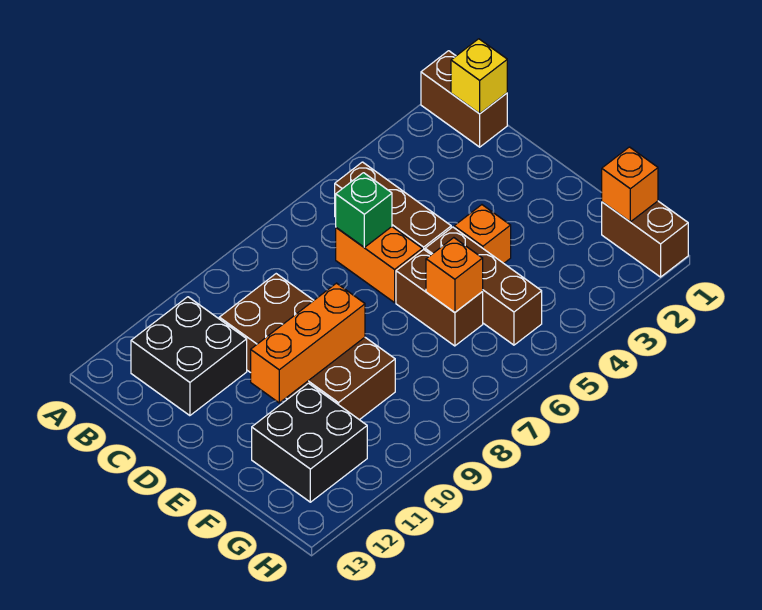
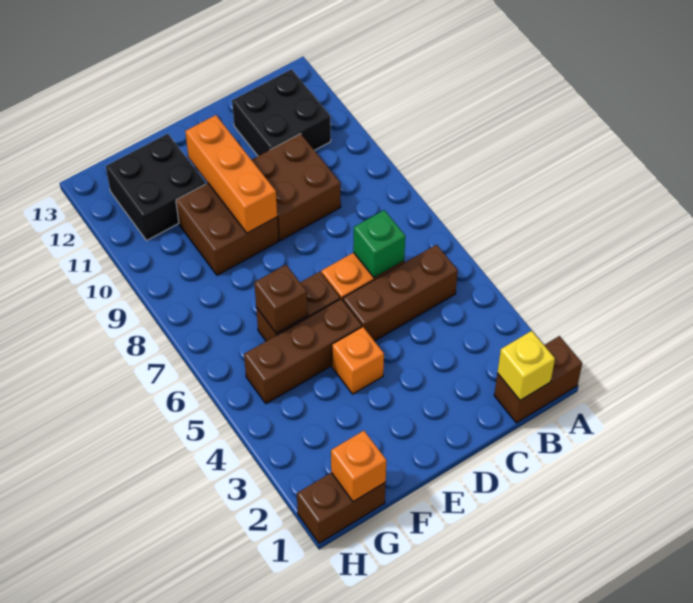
orange brick F6 level 2 -> brown brick F6 level 2

